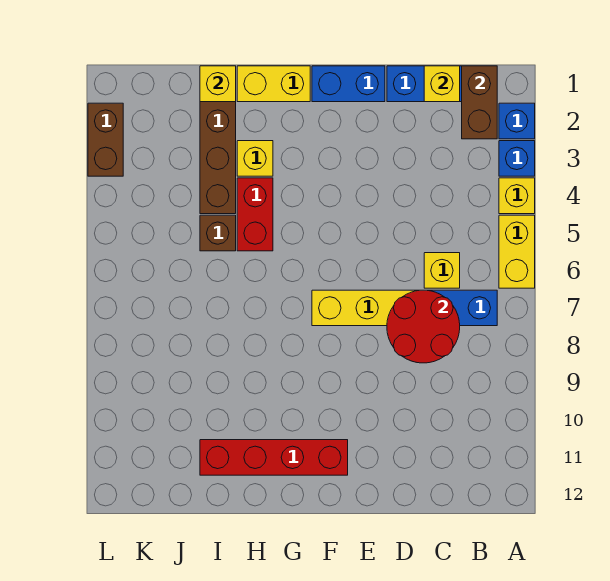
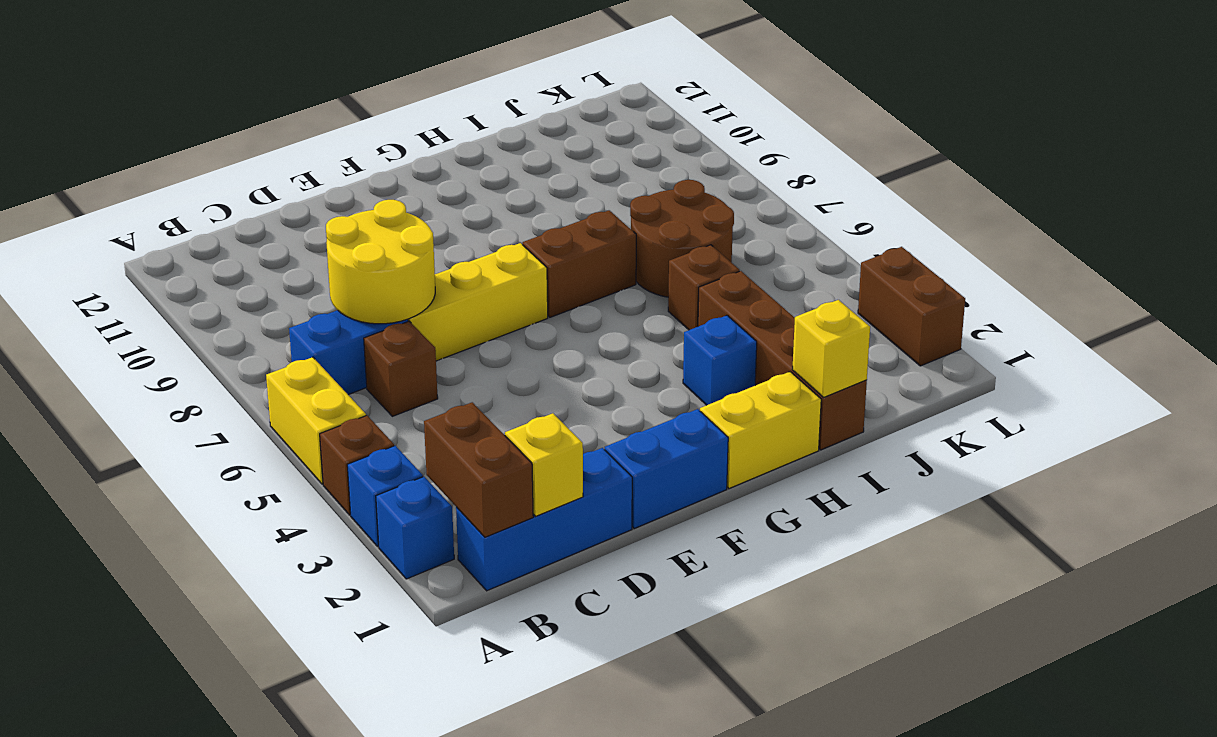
yellow brick A4 level 1 -> brown brick A4 level 1
yellow brick C6 level 1 -> brown brick C6 level 1
red round brick C7:D8 level 2 -> yellow round brick C7:D8 level 2
red brick F11:I11 level 1 -> none
none -> brown brick G7:H7 level 1
yellow brick H3 level 1 -> blue brick H3 level 1
red brick H4:H5 level 1 -> none
none -> brown round brick I6:J7 level 1

